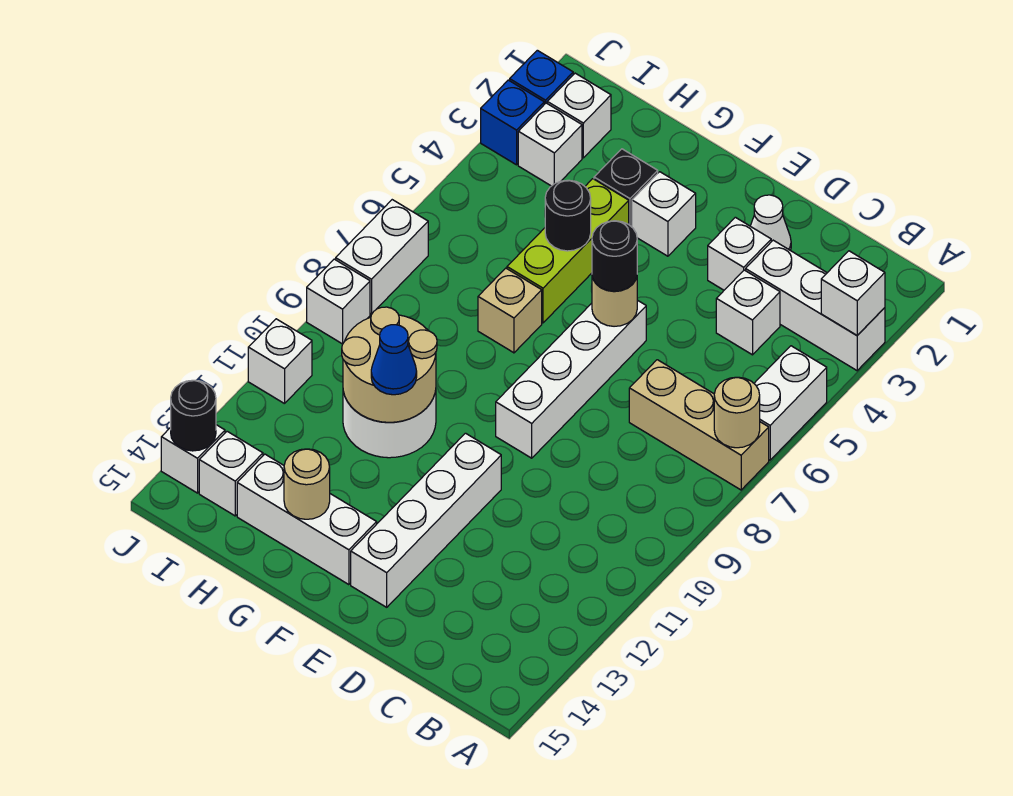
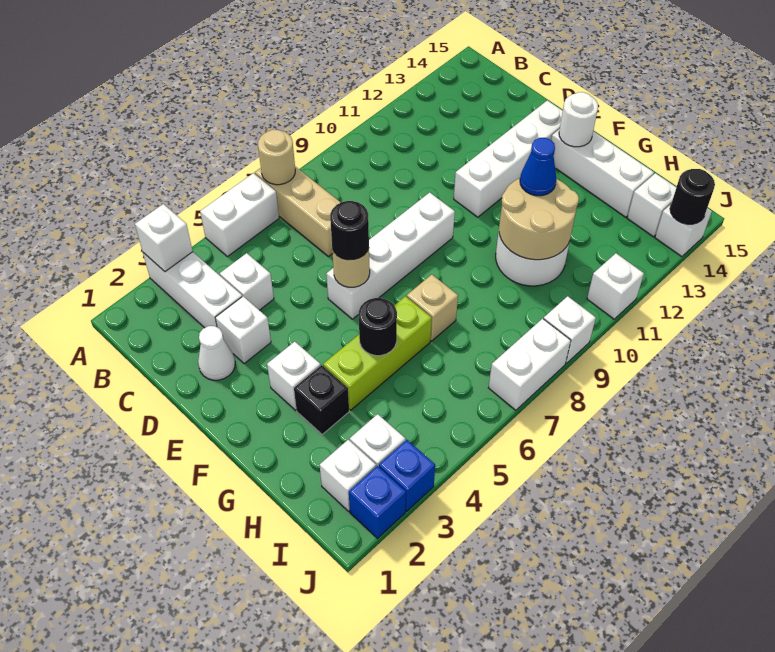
none -> white round brick F14 level 2
tan round brick G14 level 2 -> none

